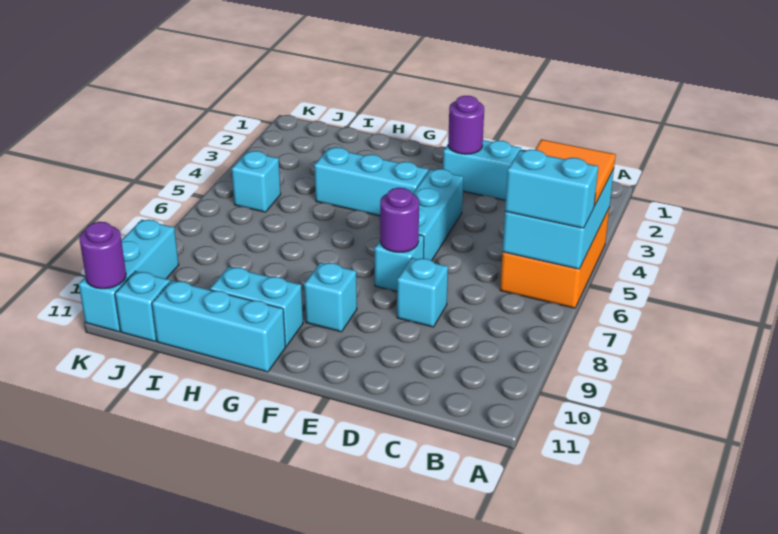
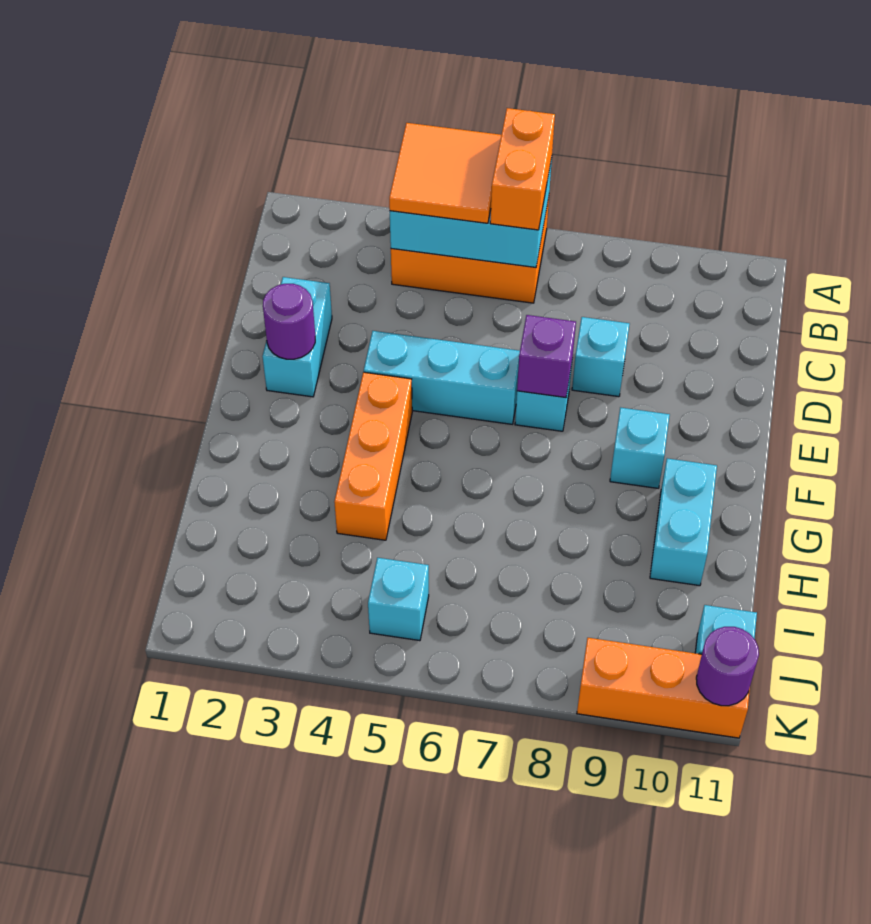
cyan brick A6:B6 level 3 -> orange brick A6:B6 level 3
purple round brick E7 level 2 -> purple brick E7 level 2
cyan brick F4:H4 level 1 -> orange brick F4:H4 level 1
cyan brick G11:I11 level 1 -> none
cyan brick K9:K11 level 1 -> orange brick K9:K11 level 1

